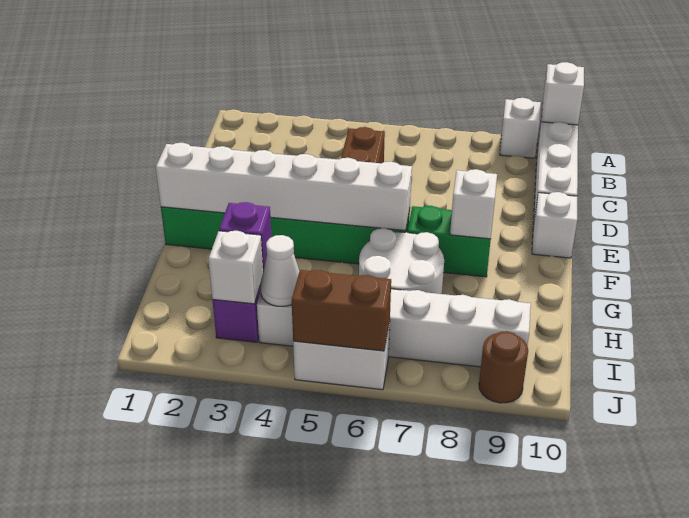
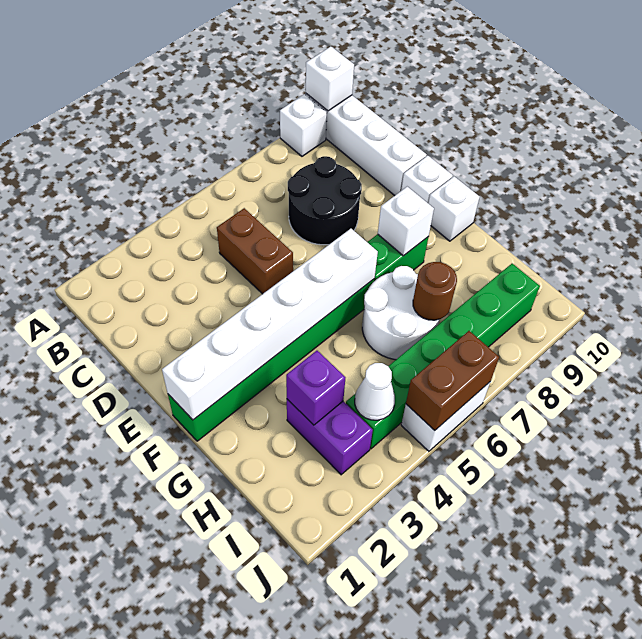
none -> black round brick C7:D8 level 1
white brick I3 level 2 -> white brick F10 level 1
white brick I4:I9 level 1 -> green brick I4:I9 level 1
brown round brick J9 level 1 -> brown round brick H7 level 2

